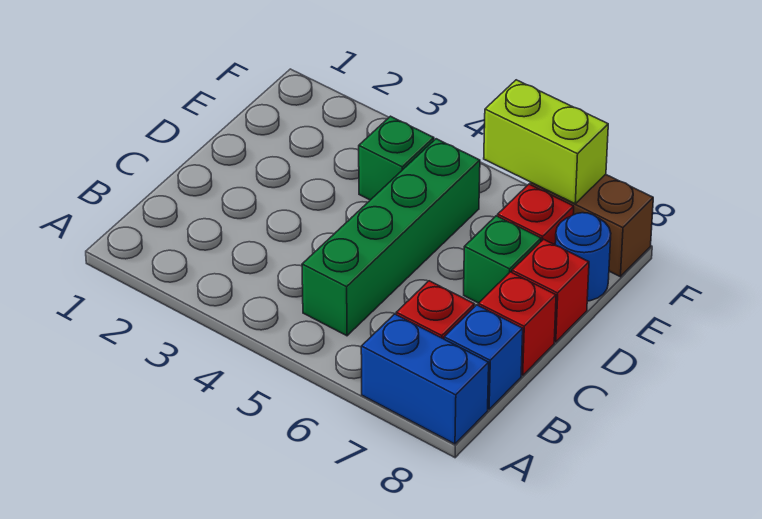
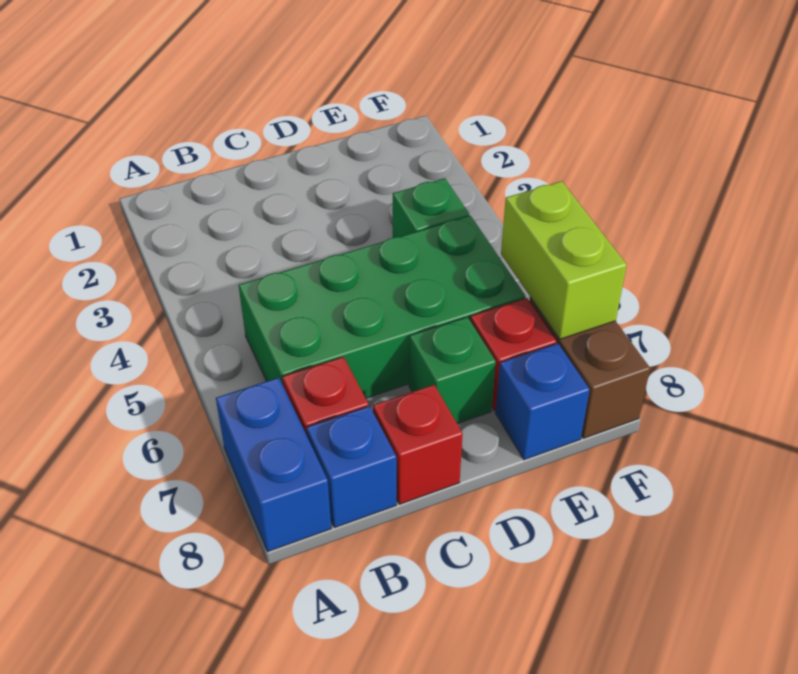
green brick B5:E5 level 1 -> green brick B5:E6 level 1
red brick D8 level 1 -> none
blue round brick E8 level 1 -> blue brick E8 level 1

